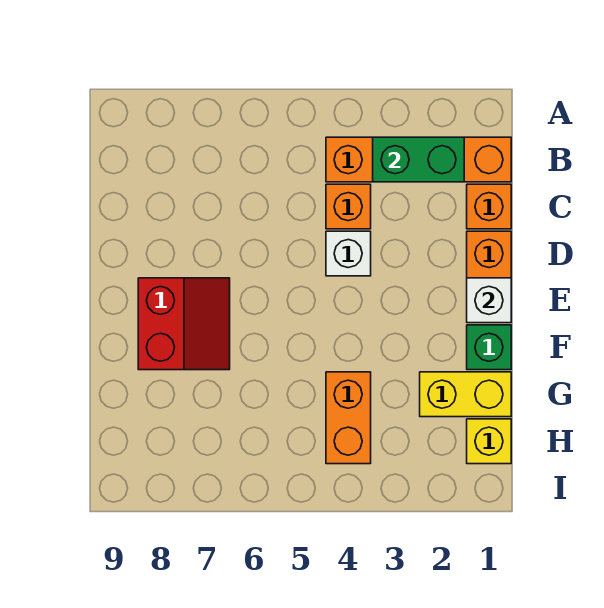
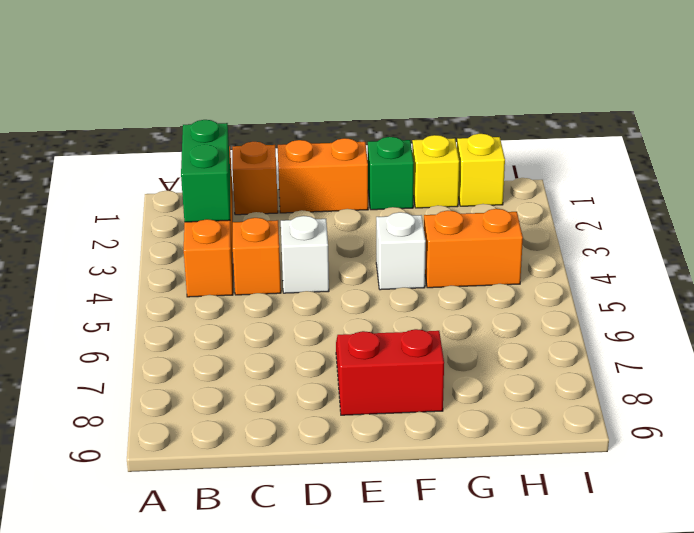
white brick E1 level 2 -> white brick F4 level 1
yellow brick G1:G2 level 1 -> yellow brick G1 level 1

